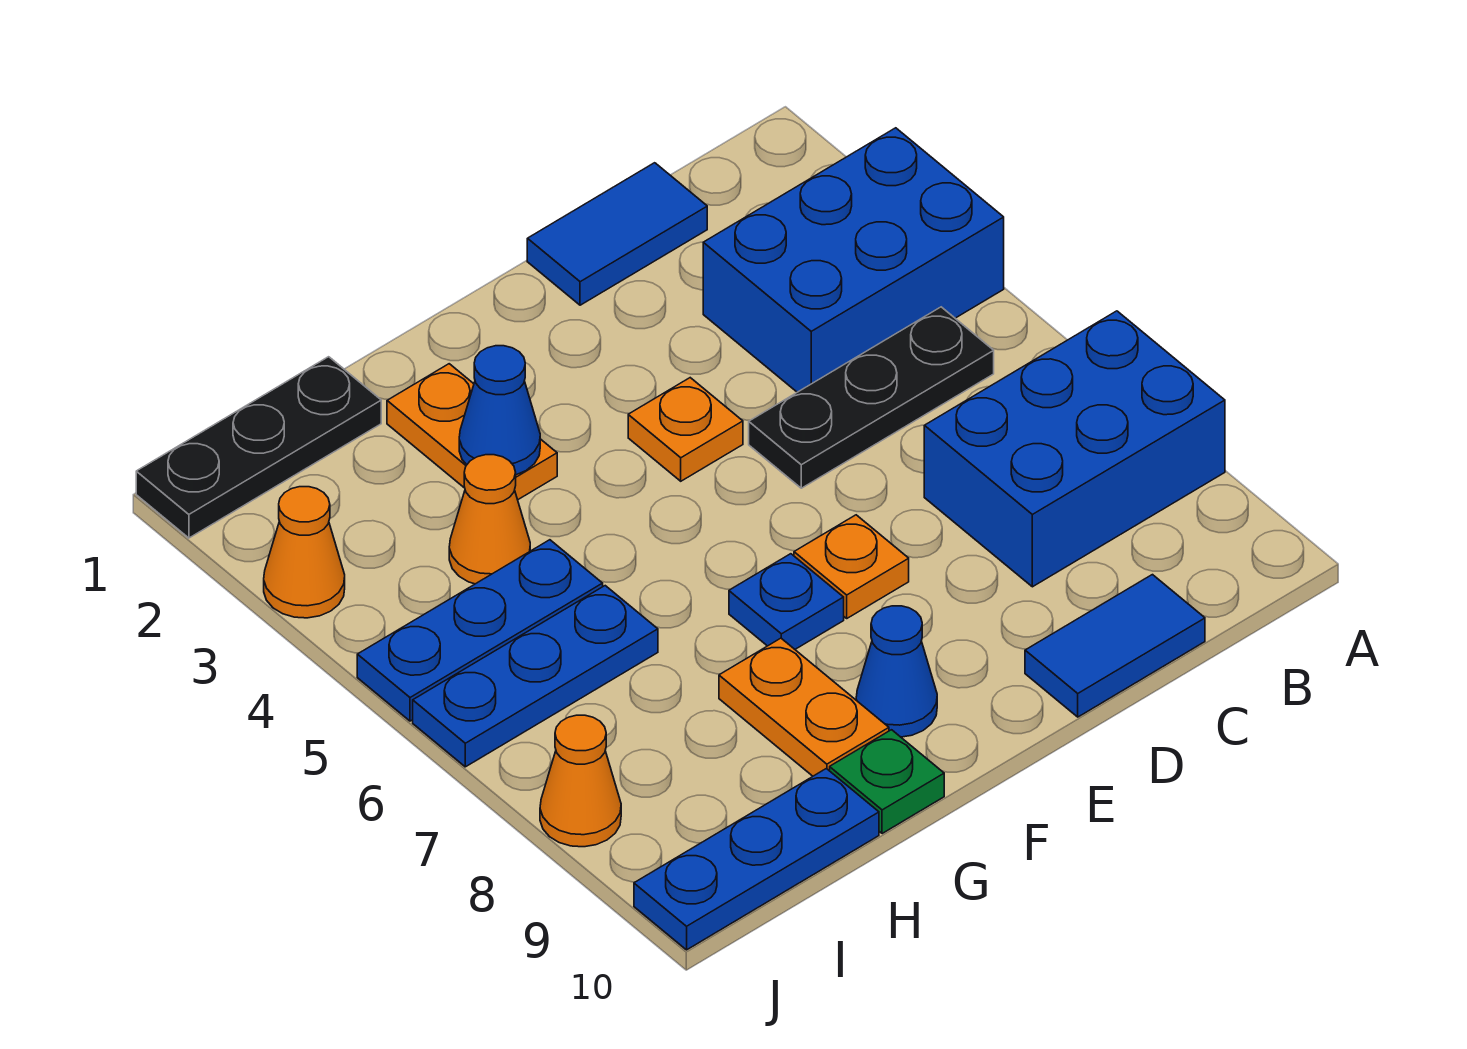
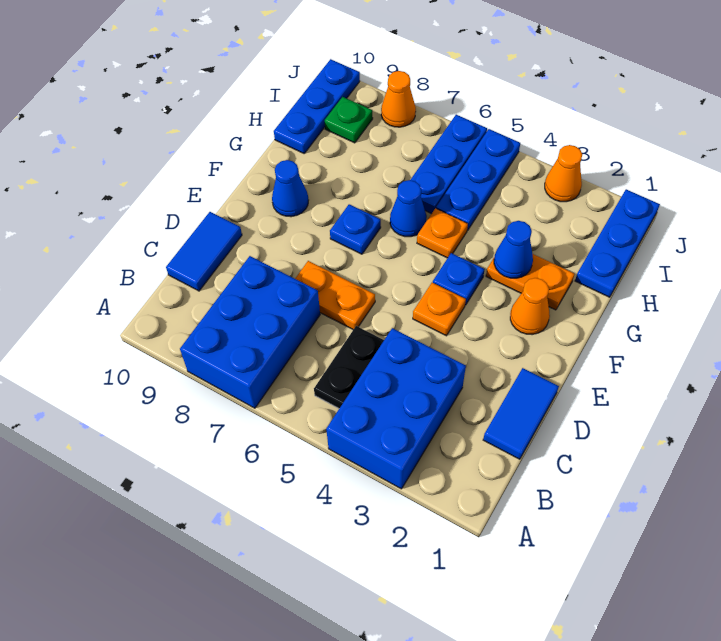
black plate B5:D5 level 1 -> black plate B5:C5 level 1
orange plate E7 level 1 -> orange plate G5 level 1
none -> blue plate F4 level 1
none -> blue cone G6 level 1
orange plate G8:G9 level 1 -> orange plate D6:D7 level 1
green plate G10 level 1 -> green plate I9 level 1
black plate H1:J1 level 1 -> blue plate H1:J1 level 1
orange cone H4 level 1 -> orange cone F2 level 1

